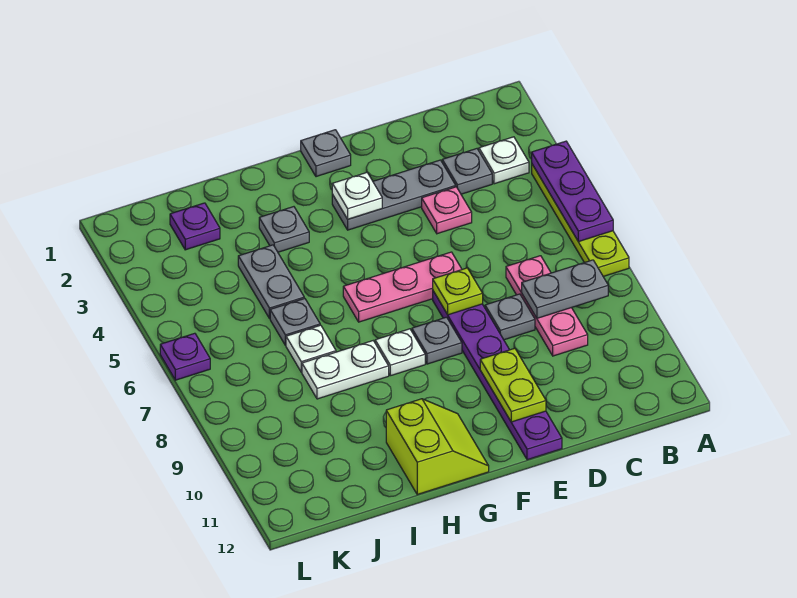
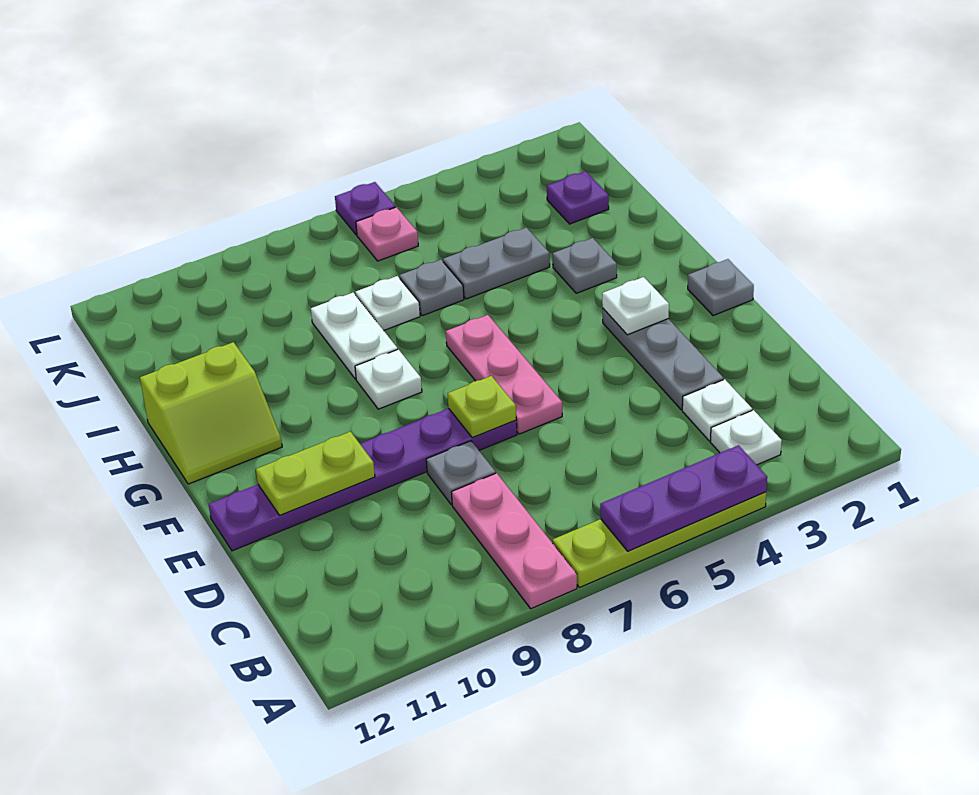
grey plate B8:C8 level 2 -> none
grey plate C3 level 1 -> white plate C3 level 1
pink plate C7:C9 level 1 -> pink plate A8:C8 level 1
pink plate D4 level 1 -> pink plate K6 level 1
grey plate F8 level 1 -> none

